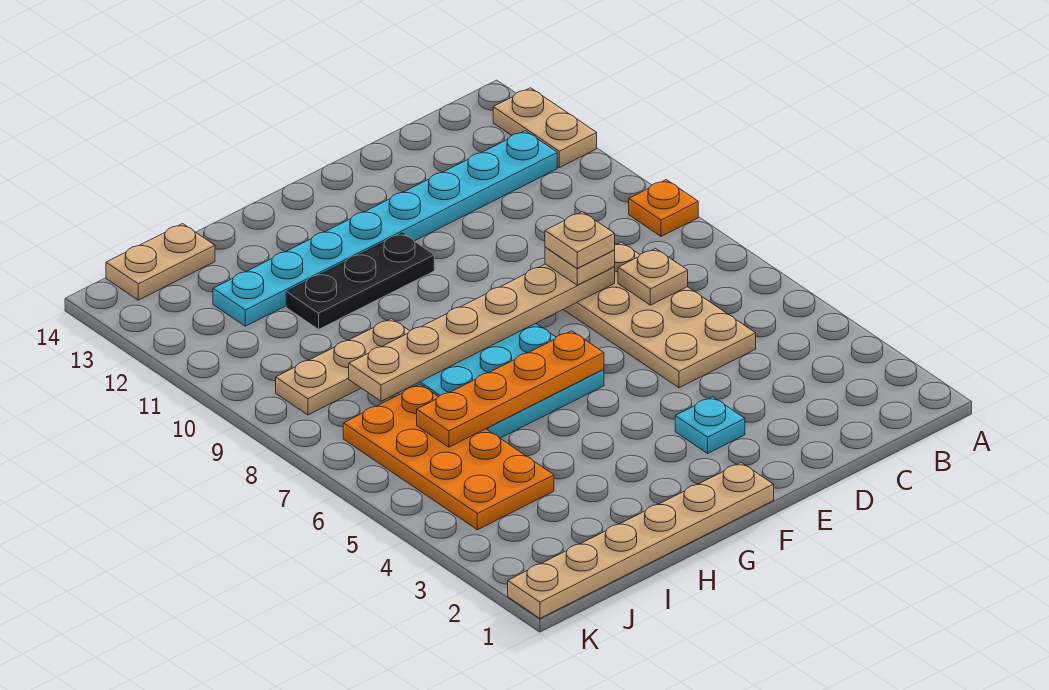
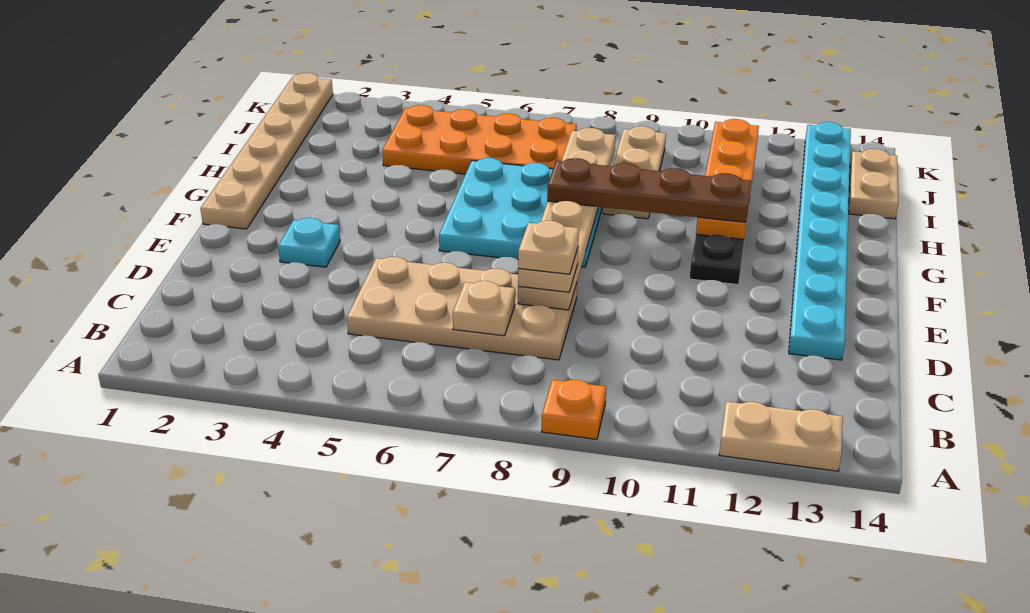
cyan plate B12:I12 level 1 -> cyan plate D13:K13 level 1
orange plate F6:I6 level 2 -> orange plate G11:J11 level 2
none -> brown plate G8:G11 level 3

